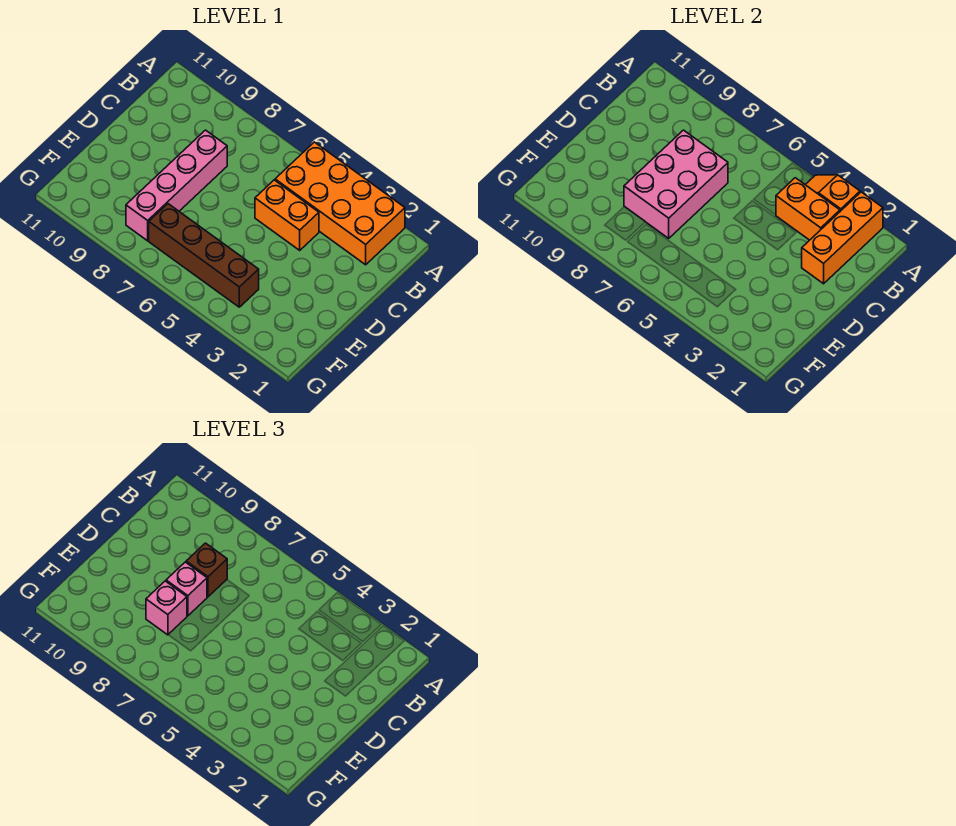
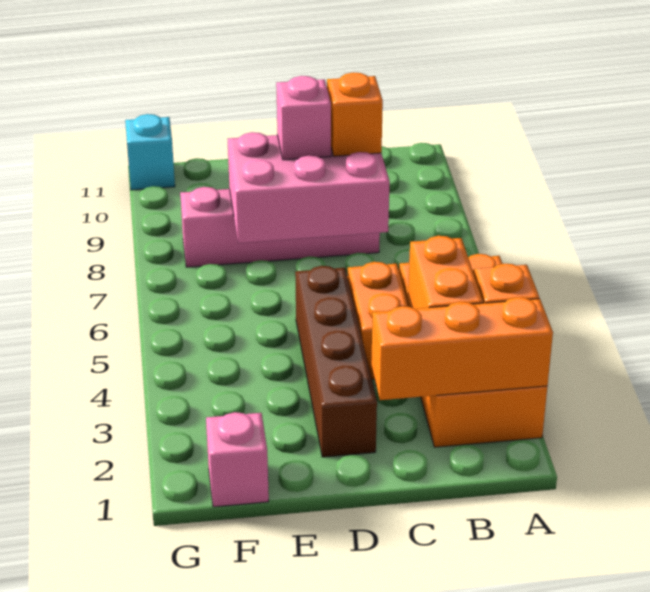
brown brick C8 level 3 -> orange brick C8 level 3
pink brick E8 level 3 -> pink brick F1 level 1
brown brick F4:F7 level 1 -> brown brick D2:D5 level 1
none -> cyan brick G11 level 1

